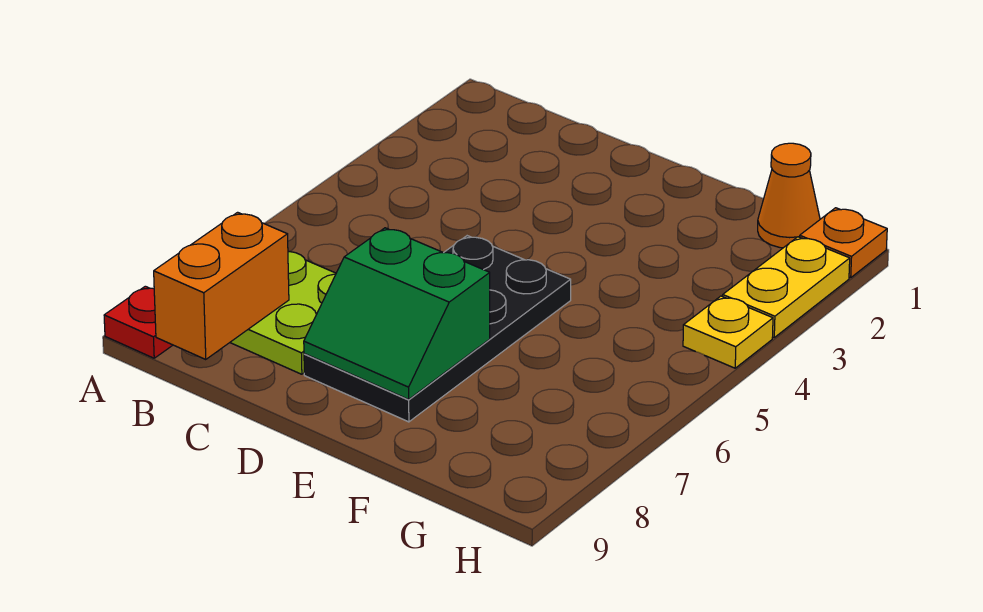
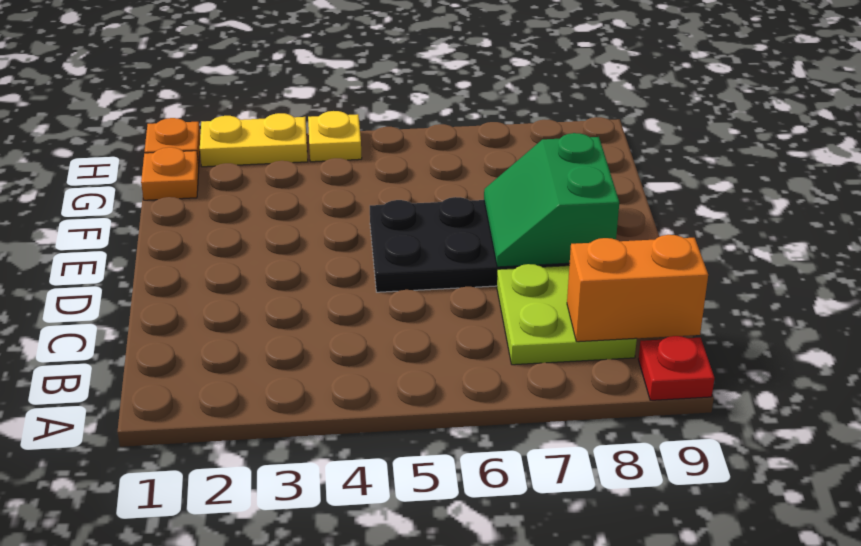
green slope D7:E8 level 2 top 7 -> green slope D7:E8 level 2 top 8
orange cone G1 level 1 -> orange plate G1 level 1

